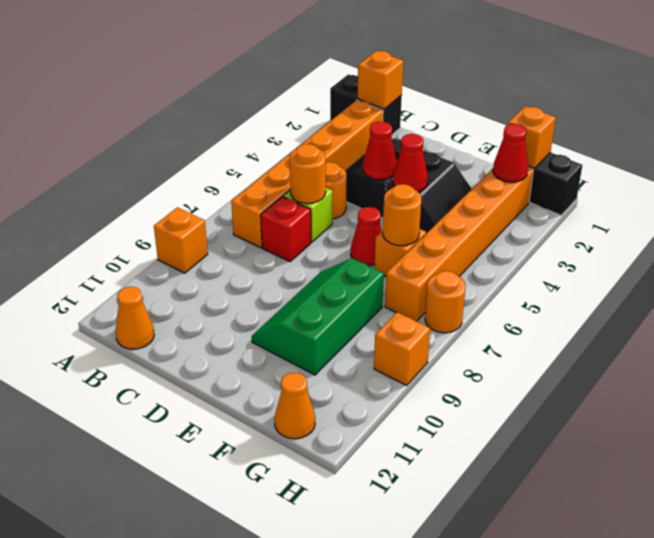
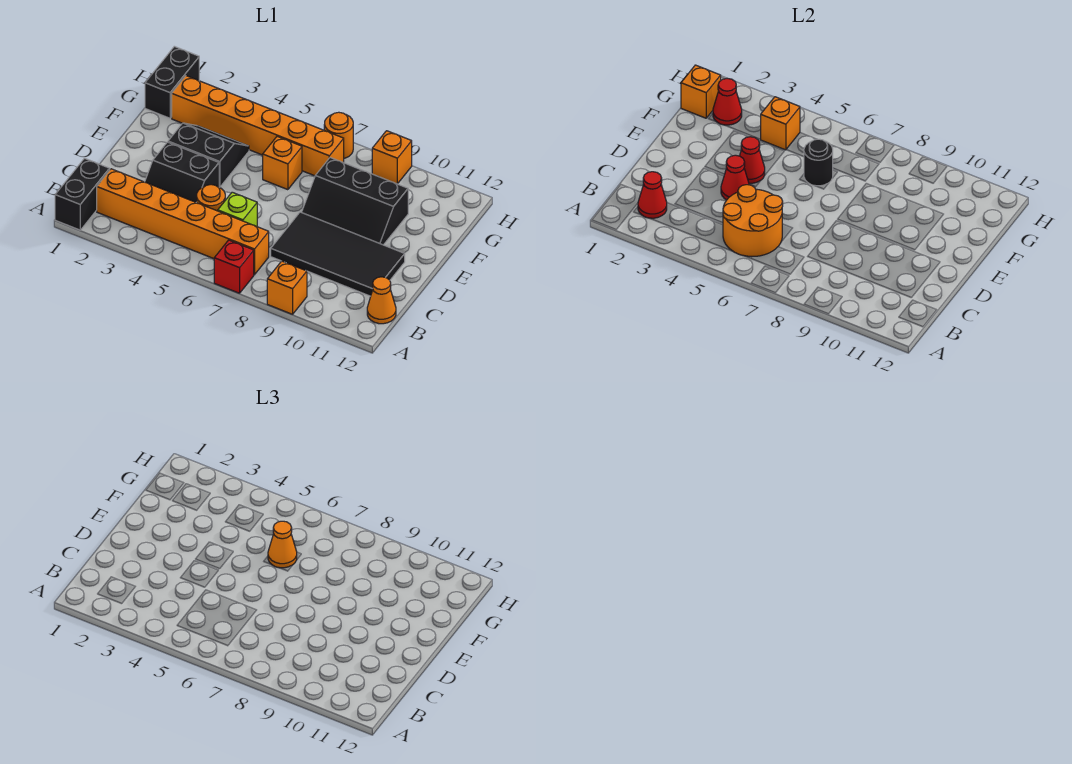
orange brick B1 level 2 -> orange brick G4 level 2
orange round brick C6 level 2 -> orange round brick B5:C6 level 2
red brick C7 level 1 -> red brick A7 level 1
none -> black tile C8:D11 level 1
red cone E6 level 1 -> red cone B2 level 2
green slope E8:F10 level 1 top F -> black slope E8:F10 level 1 top F
orange round brick F6 level 2 -> black round brick F6 level 2
orange cone G12 level 1 -> orange cone F6 level 3

